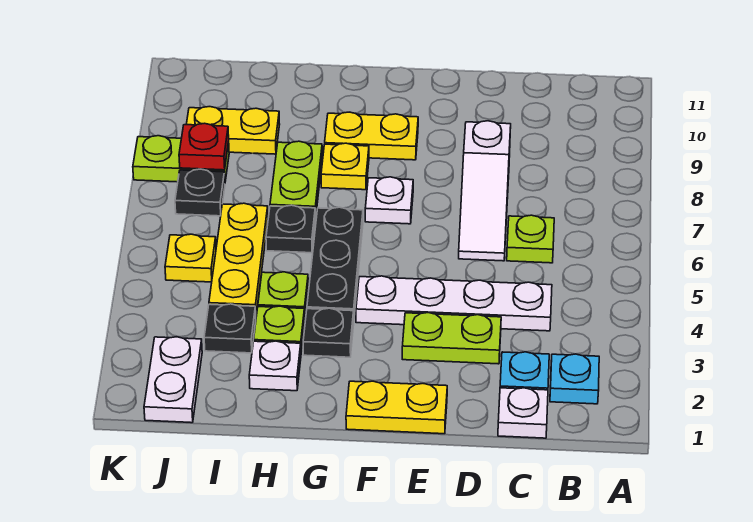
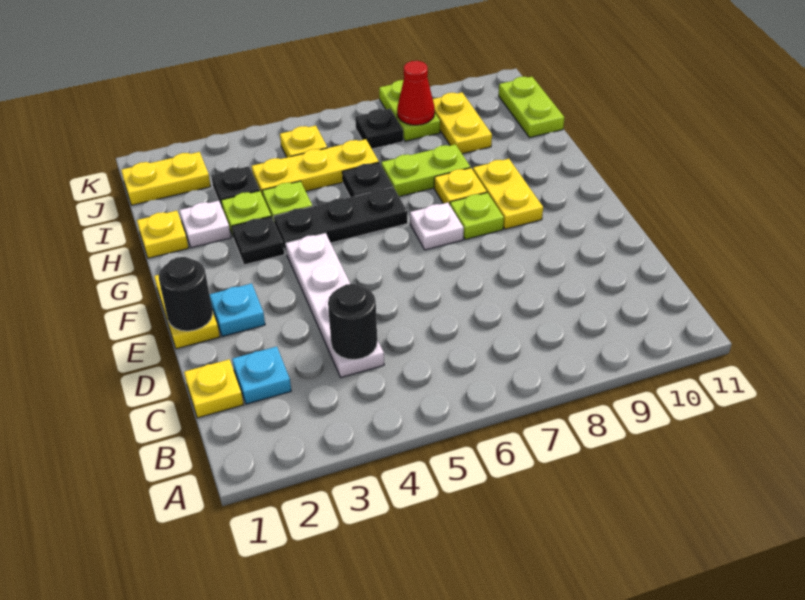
cyan plate B2 level 1 -> cyan plate E2 level 1
white plate C1 level 1 -> yellow plate C1 level 1
none -> black round brick C4 level 2
lime plate C6 level 1 -> lime plate F8 level 1
lime plate D3:E3 level 1 -> lime plate I11:J11 level 1
white slope D6:D8 level 1 top 8 -> none
none -> black round brick E1 level 2
none -> yellow plate H1 level 1
white plate J1:J2 level 1 -> yellow plate J1:J2 level 1
red plate J8 level 2 -> red cone J8 level 2

